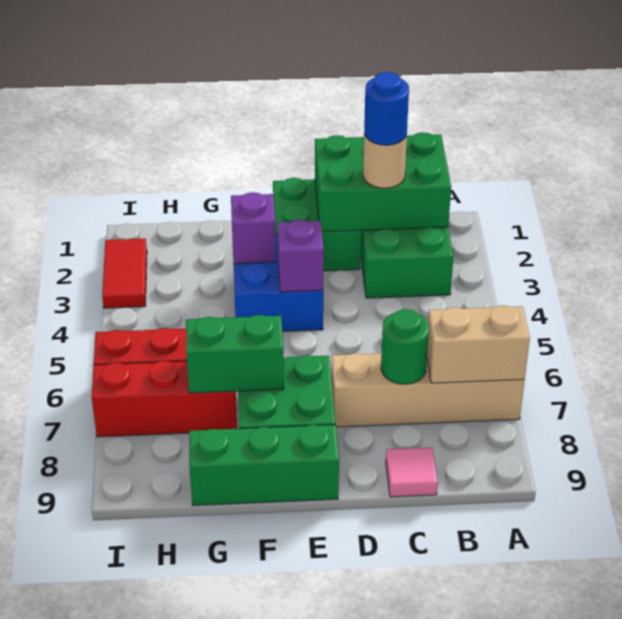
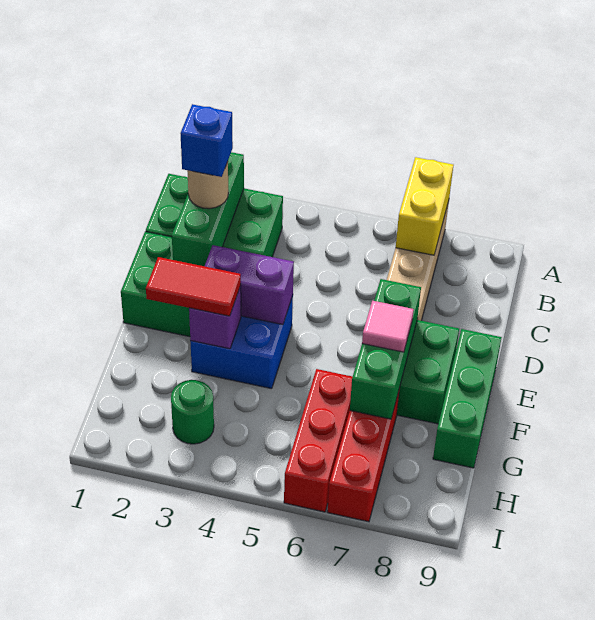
tan brick A7:B7 level 2 -> yellow brick A7:B7 level 2
green brick B1:D2 level 2 -> green brick B2:D2 level 2
blue round brick C2 level 4 -> blue brick C2 level 4
green round brick C7 level 2 -> green round brick H3 level 1
pink tile C9 level 1 -> pink tile F7 level 3
purple brick E4 level 2 -> purple brick E3:E4 level 2
green brick F7:G7 level 2 -> green brick E7:G7 level 2
red tile I2:I3 level 1 -> red tile F2:F3 level 3

